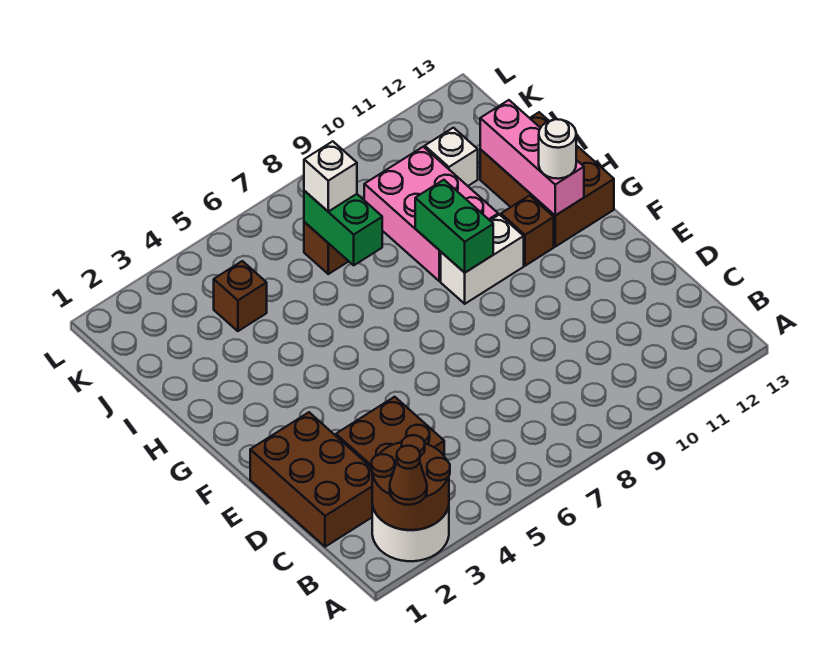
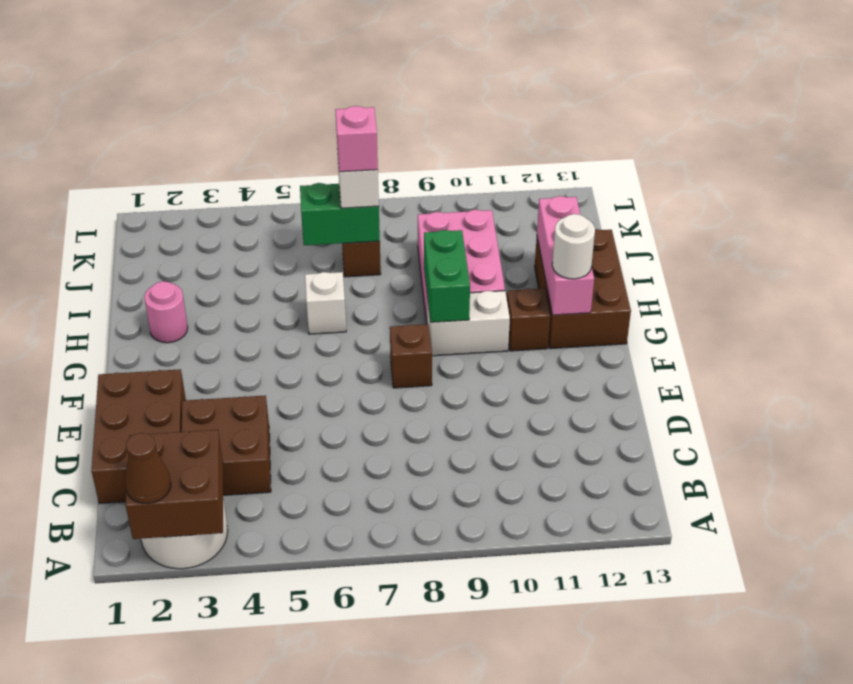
brown round brick A2:B3 level 2 -> brown brick A2:B3 level 2
none -> pink round brick H2 level 1
green brick I7:J7 level 2 -> green brick J6:J7 level 2
brown brick J4 level 1 -> brown brick F8 level 1
none -> pink brick J7 level 4
white brick J11 level 1 -> white brick H6 level 1

